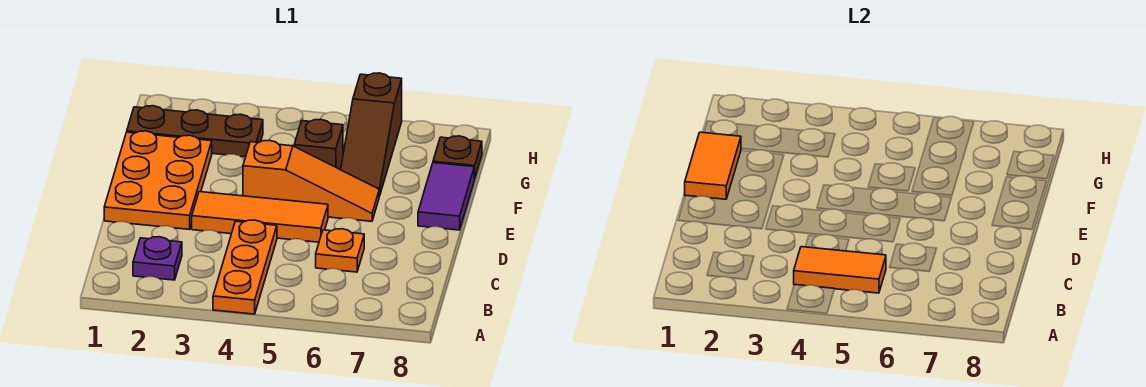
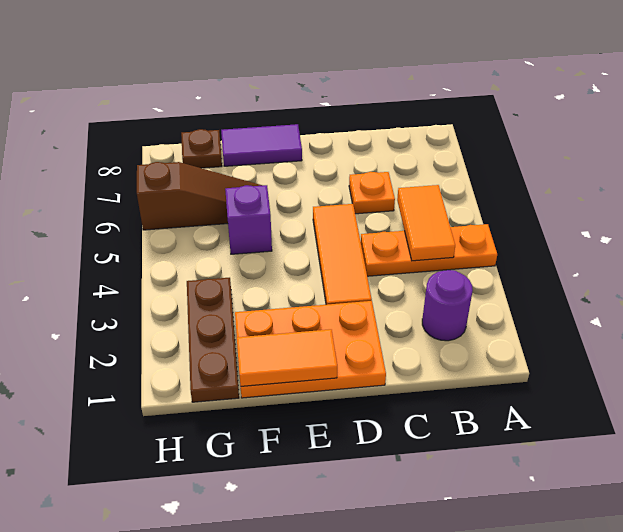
purple plate B2 level 1 -> purple round brick B2 level 1
orange slope E4:E6 level 1 top 4 -> none
brown brick F5 level 1 -> purple brick F5 level 1

